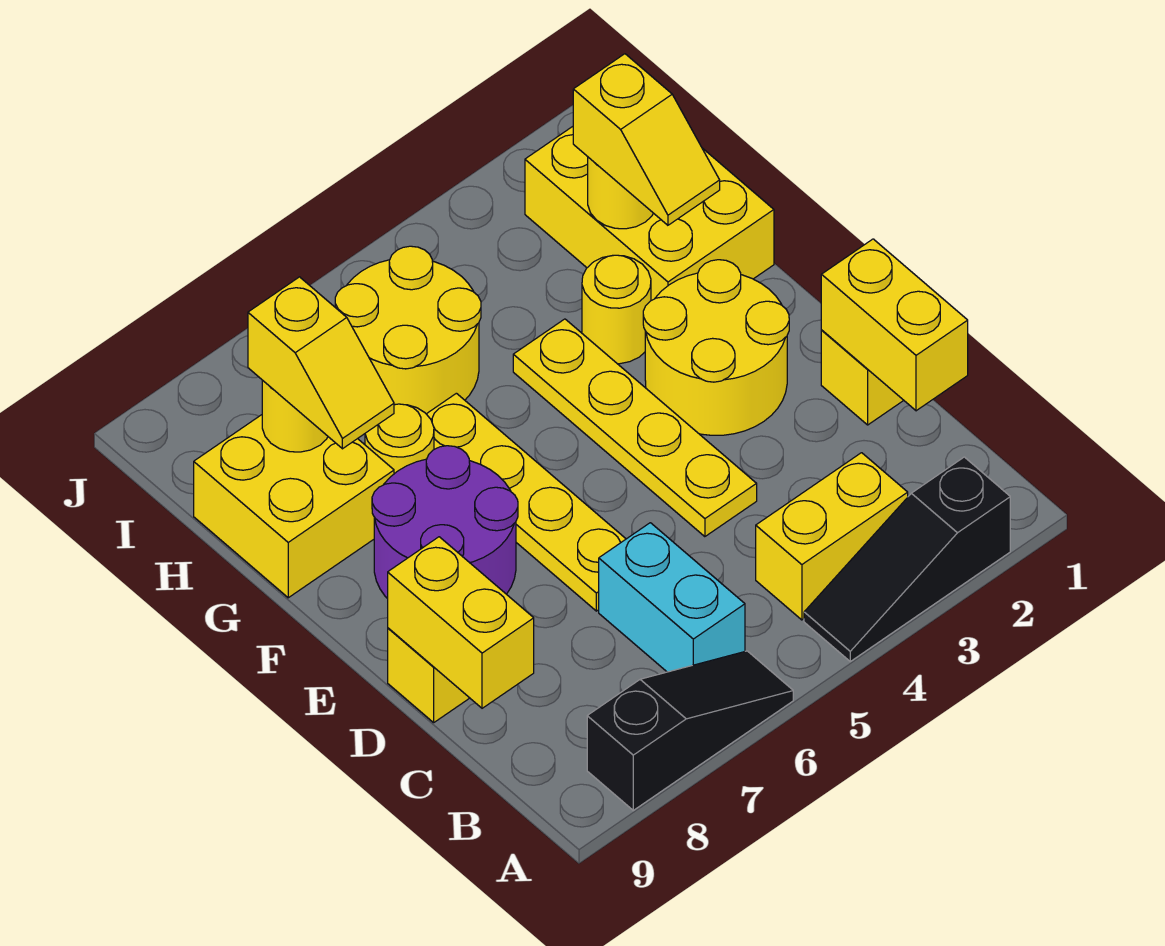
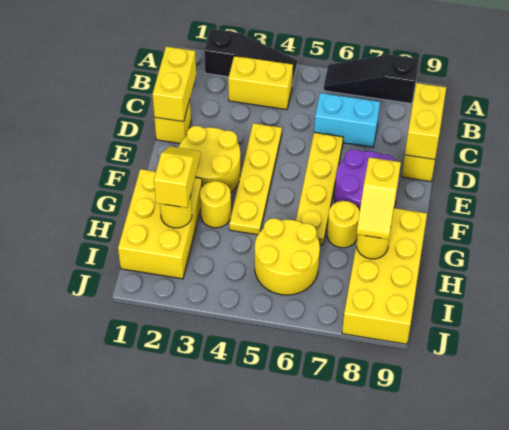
cyan brick B6:C6 level 1 -> cyan brick C6:C7 level 1
yellow brick G8:H9 level 1 -> yellow brick G8:J9 level 1
yellow slope G8:H8 level 3 top H -> yellow slope G8:H8 level 3 top G

